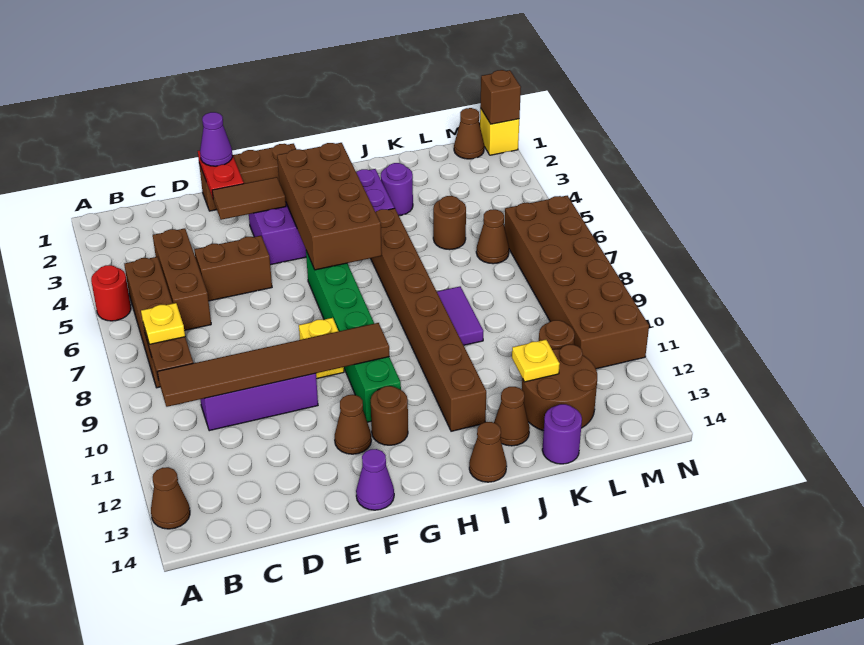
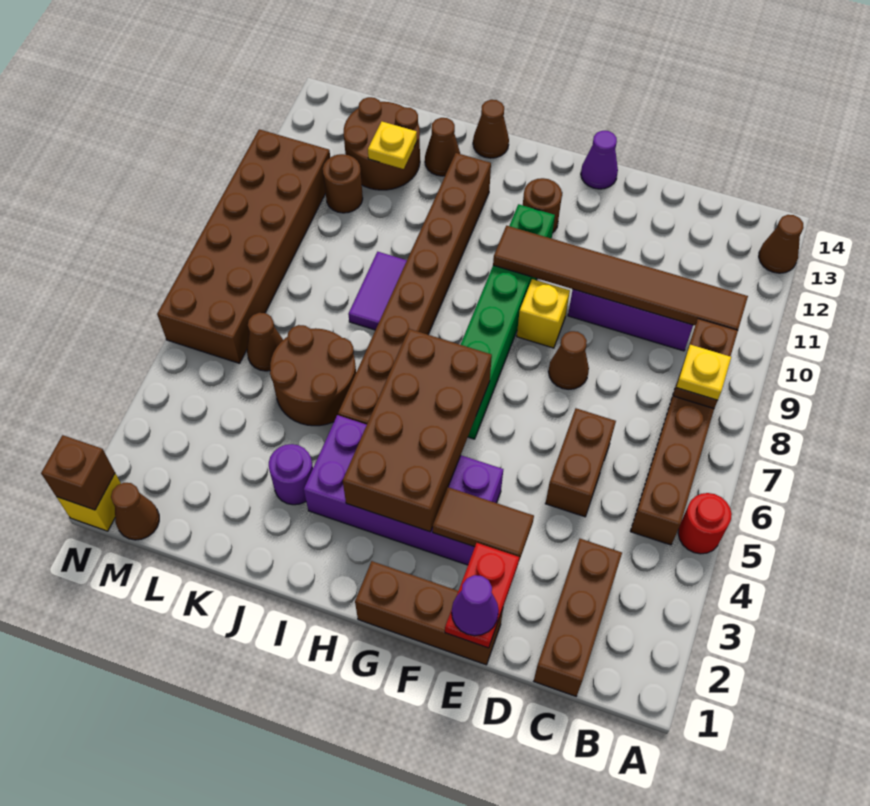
brown brick C4:C6 level 1 -> brown brick C1:C3 level 1
brown brick D5:E5 level 1 -> brown brick D5:D6 level 1
brown cone F12 level 1 -> brown cone E8 level 1
brown round brick K5 level 1 -> brown round brick J5:K6 level 1
purple round brick K14 level 1 -> none

